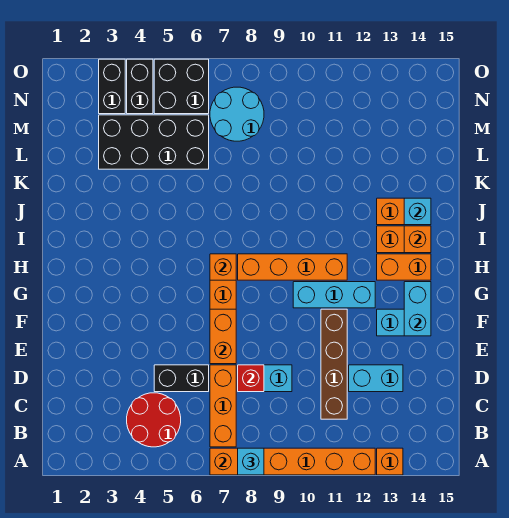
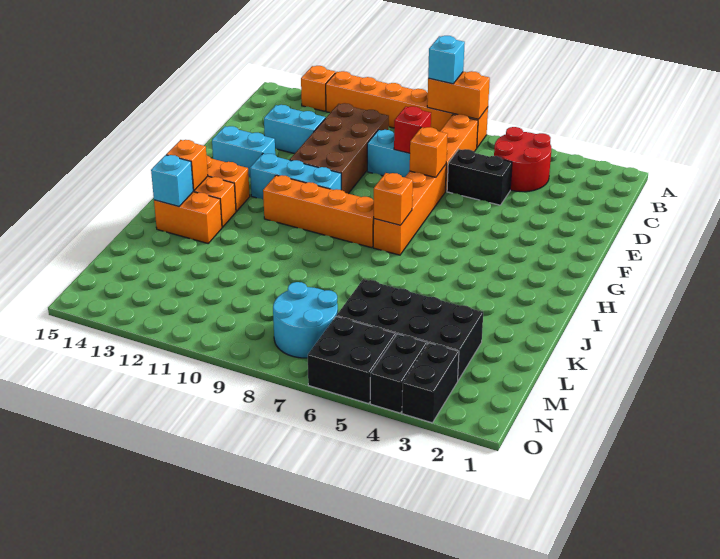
brown brick C11:F11 level 1 -> brown brick C10:F11 level 1
orange brick E7:F7 level 2 -> orange brick E7 level 2
cyan brick F14:G14 level 2 -> none

